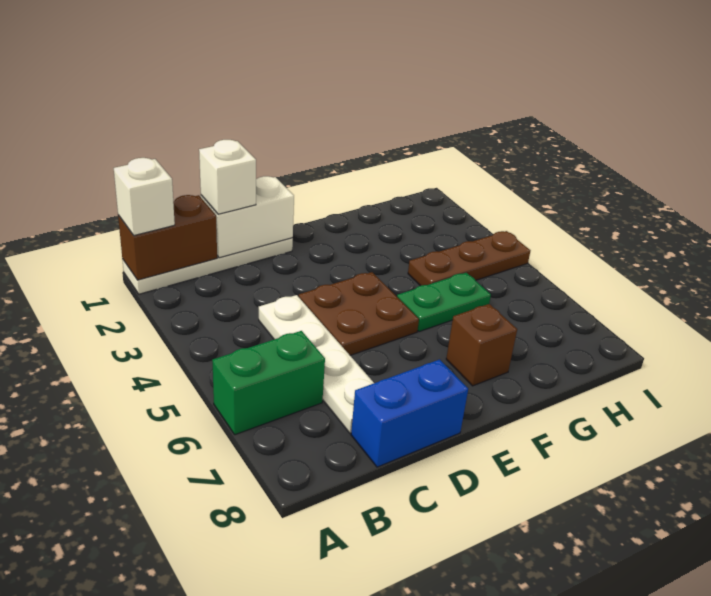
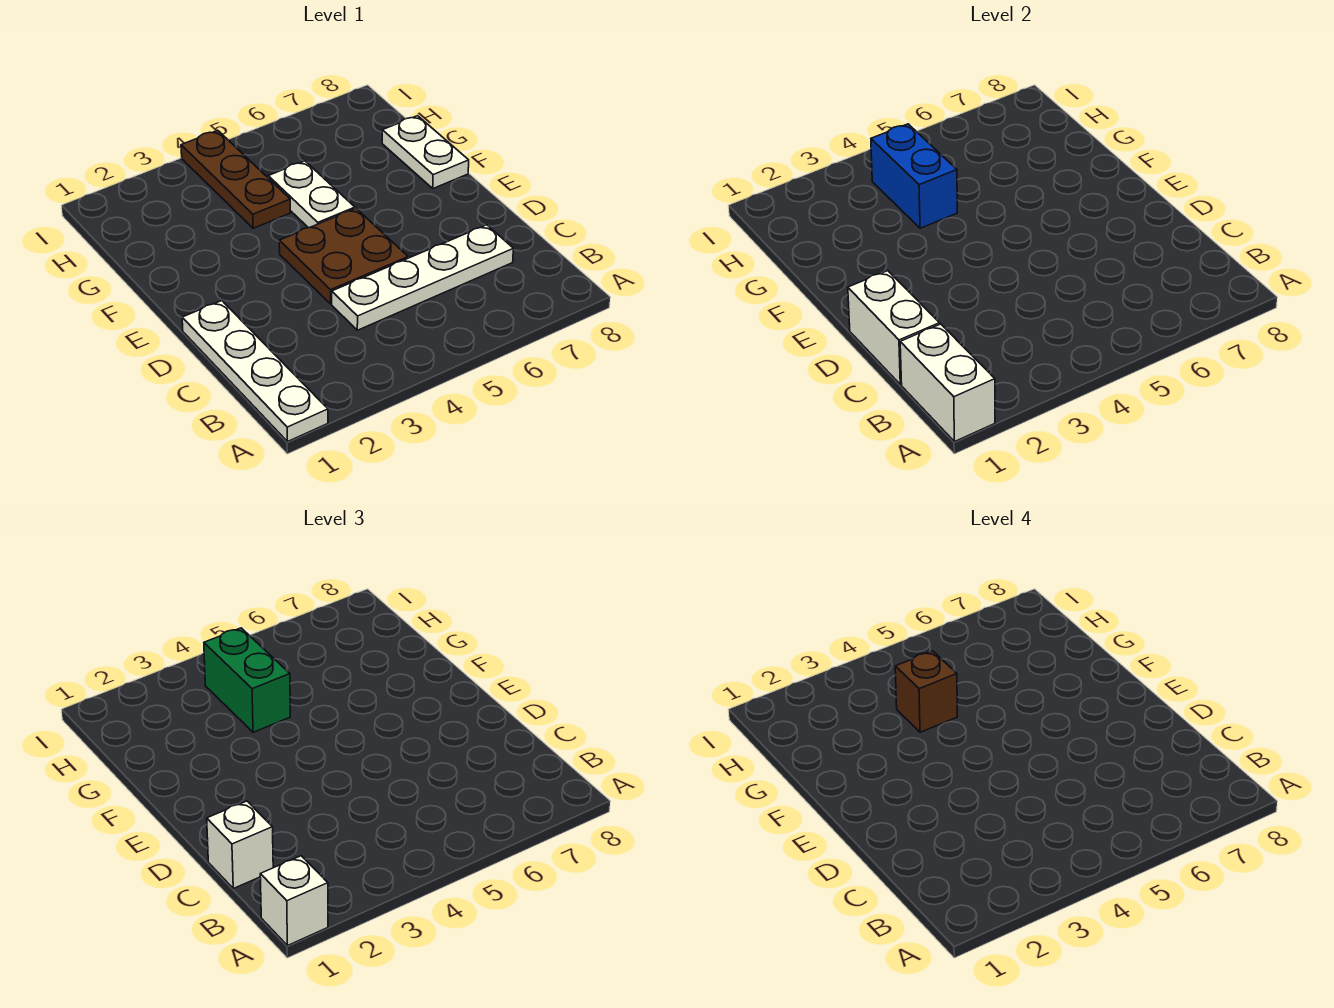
brown brick A1:B1 level 2 -> white brick A1:B1 level 2
green brick A6:B6 level 1 -> green brick G4:H4 level 3
blue brick C8:D8 level 1 -> blue brick G4:H4 level 2
green plate F5:G5 level 1 -> white plate F5:G5 level 1
brown brick F7 level 1 -> brown brick G4 level 4
none -> white plate F8:G8 level 1

